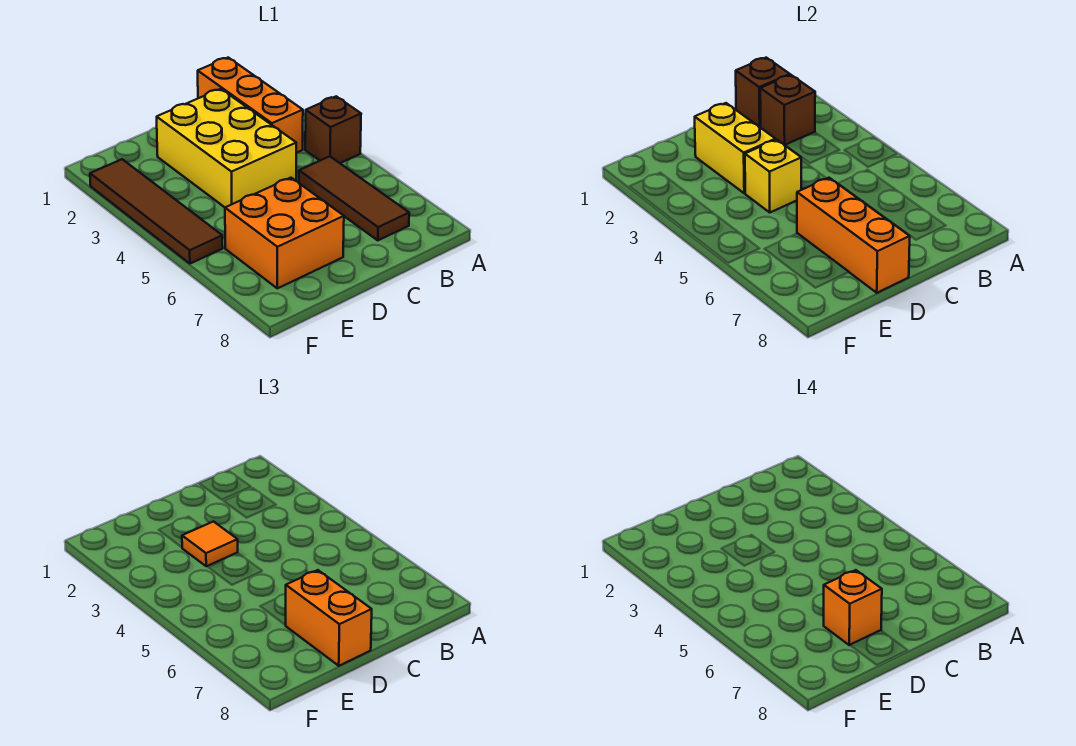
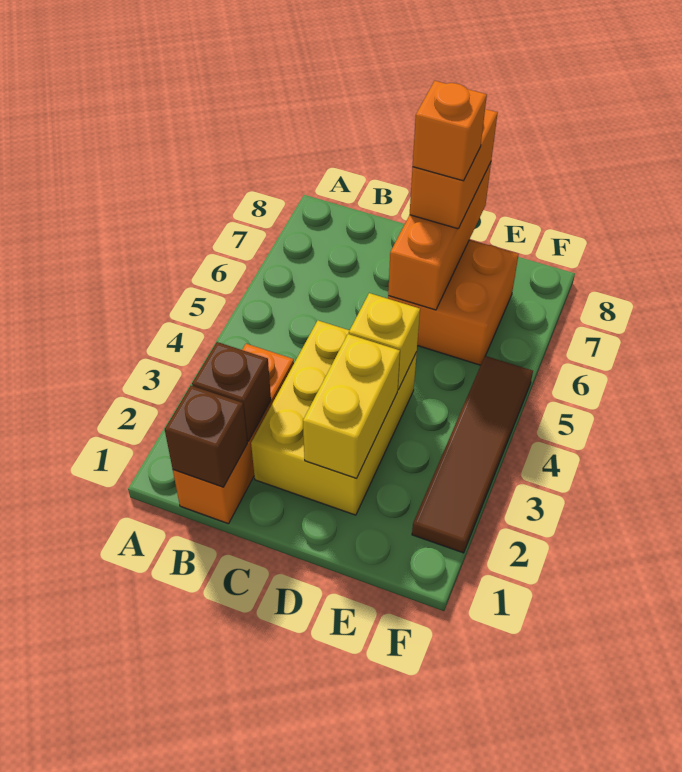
brown brick A4 level 1 -> none
brown tile B5:B7 level 1 -> none
orange tile D3 level 3 -> none

